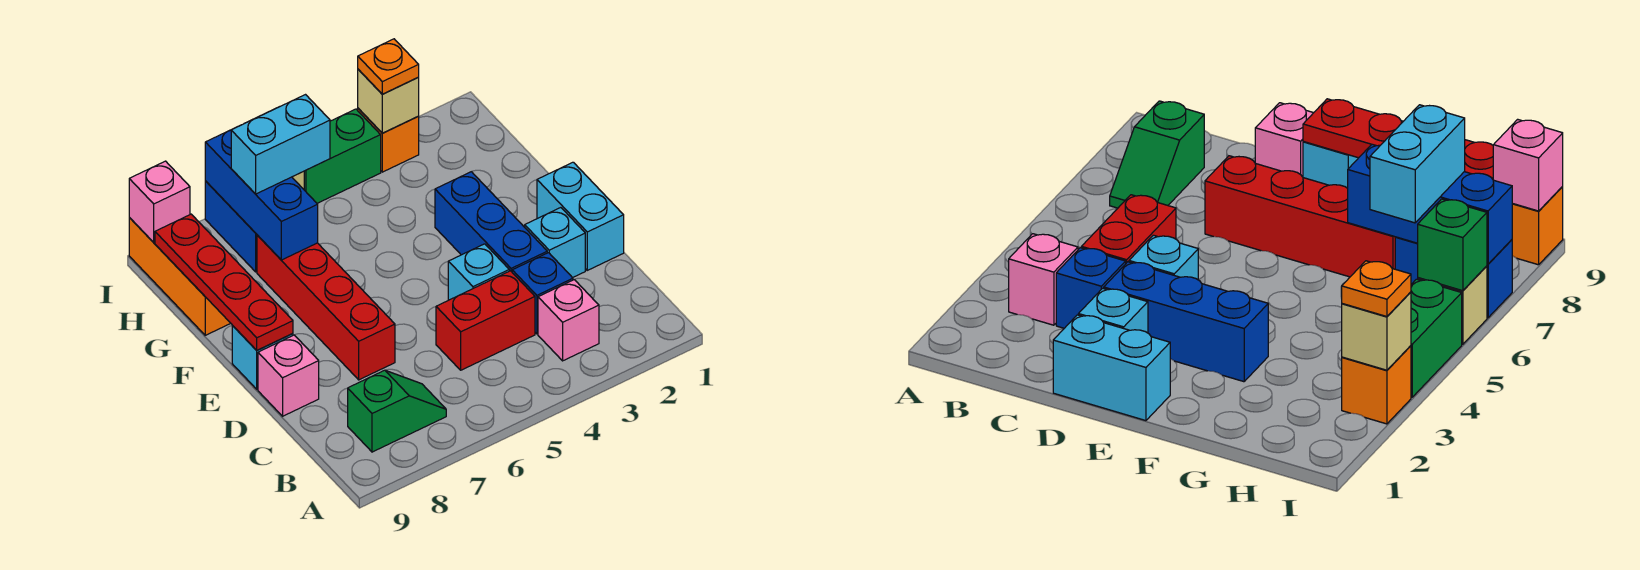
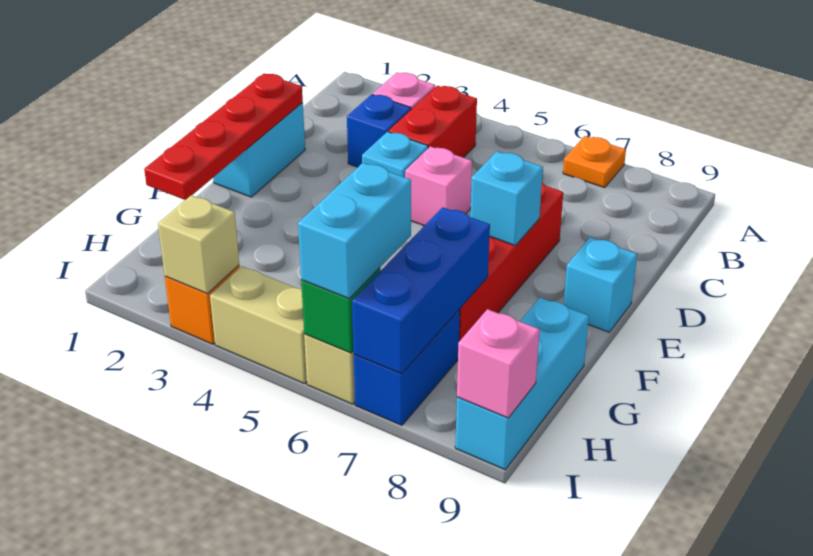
green slope B7:B8 level 1 top 8 -> none
red brick C4:C5 level 1 -> red brick B4:C4 level 1
cyan brick D2 level 1 -> cyan brick E7 level 2
blue brick D3:F3 level 1 -> none
pink brick D9 level 1 -> pink brick D5 level 1
red plate E9:H9 level 2 -> red plate D1:G1 level 2
orange brick G9:I9 level 1 -> cyan brick G9:I9 level 1
cyan brick H6:H7 level 3 -> cyan brick H6:I6 level 3
orange plate I3 level 3 -> orange plate A7 level 1
green brick I4:I5 level 1 -> tan brick I4:I5 level 1

